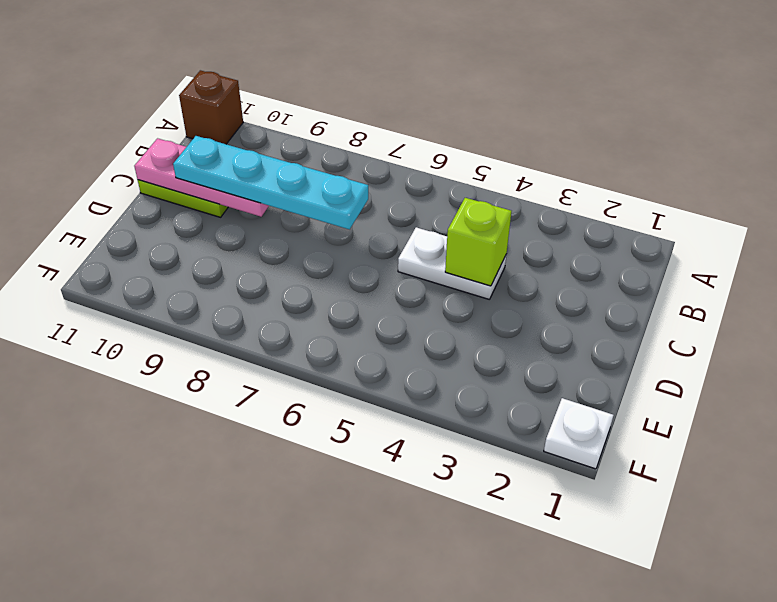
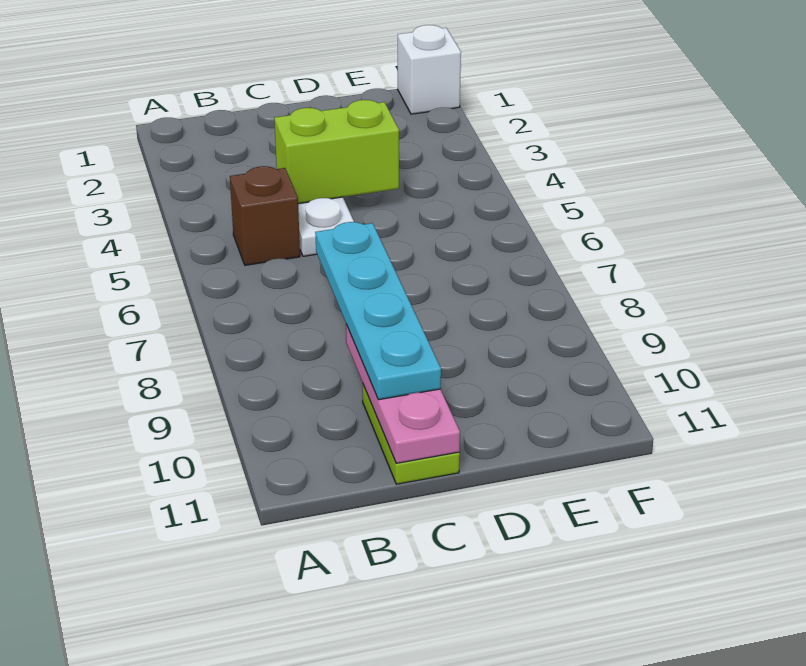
brown brick A11 level 1 -> brown brick B5 level 1
lime brick C4 level 2 -> lime brick C4:D4 level 2
white plate F1 level 1 -> white brick F1 level 1

